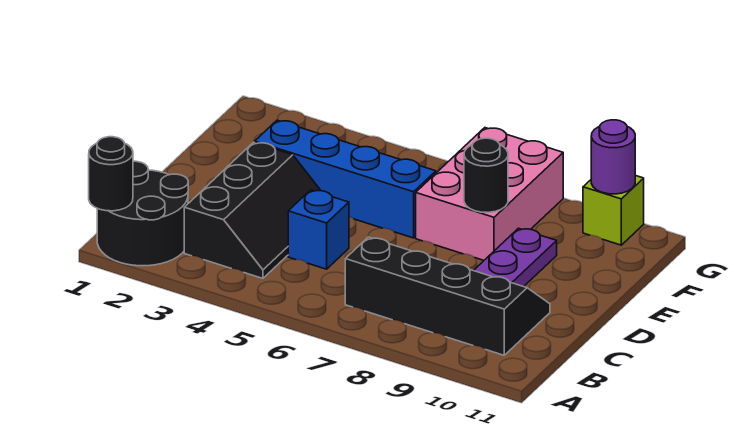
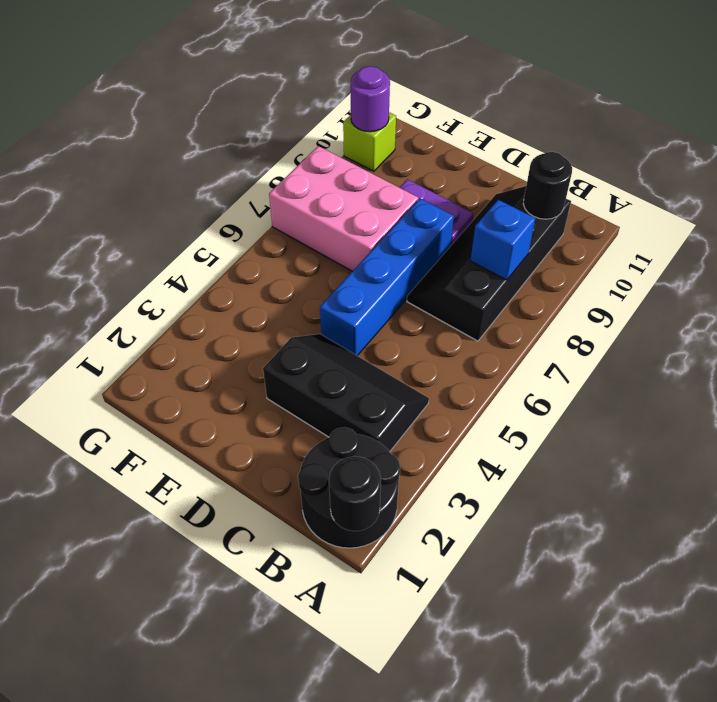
blue brick C5 level 1 -> blue brick B8 level 2
blue brick E3:E6 level 1 -> blue brick D5:D8 level 1
black round brick E8 level 2 -> black round brick B10 level 2

